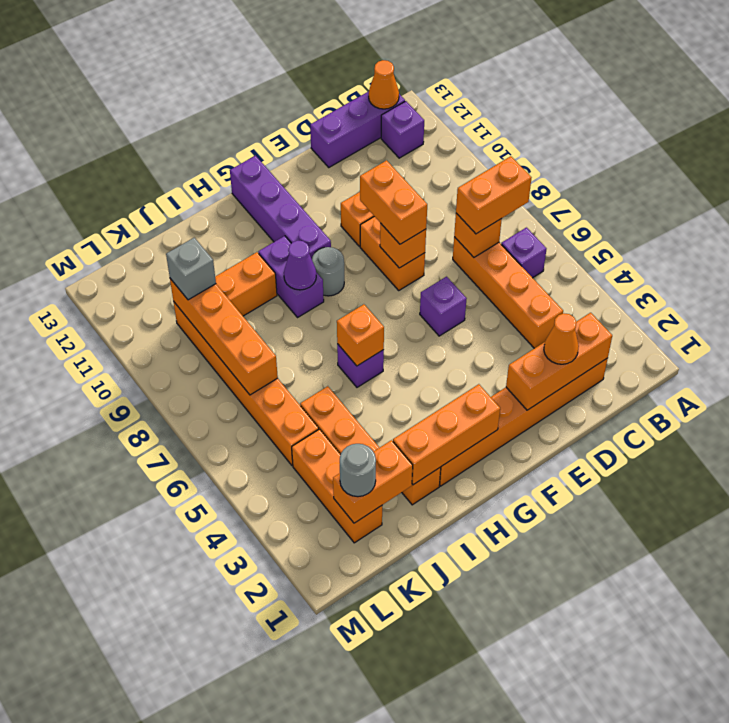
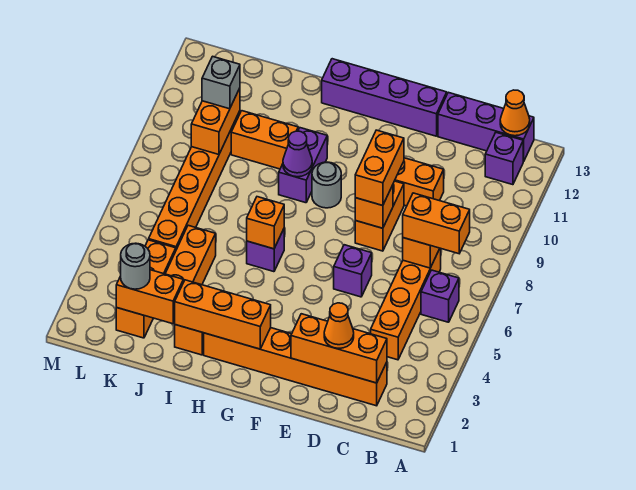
purple brick G10:G13 level 1 -> purple brick E13:H13 level 1
orange brick K7:K10 level 2 -> orange brick K9:K10 level 2

